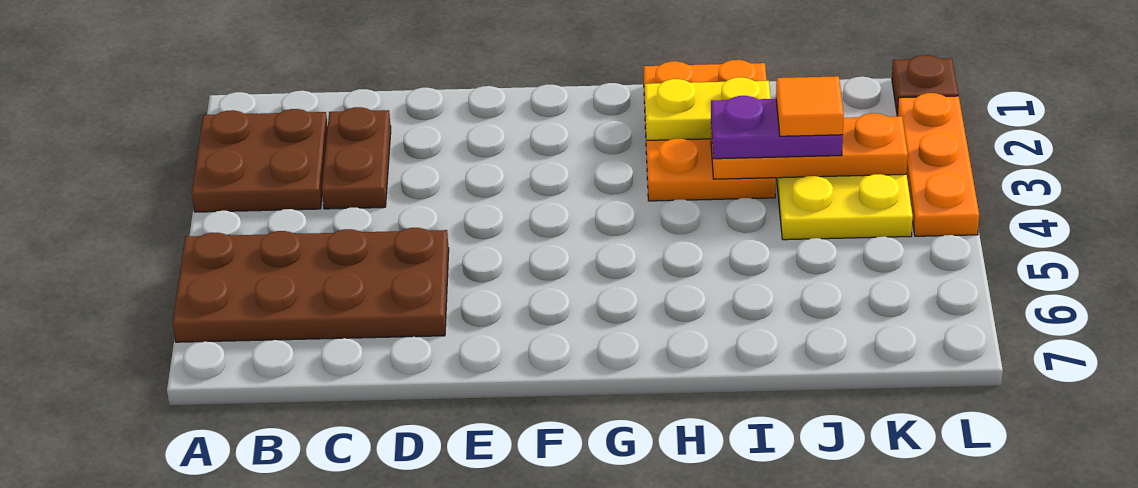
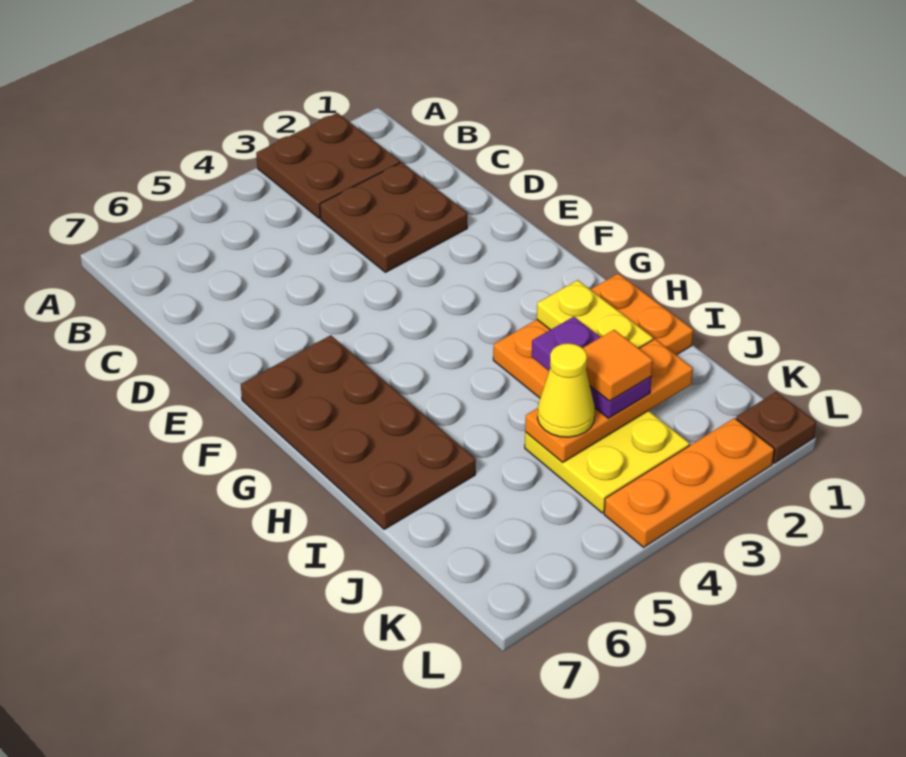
brown plate A5:D6 level 1 -> brown plate F6:I7 level 1
brown plate C2:C3 level 1 -> brown plate C2:D3 level 1
orange plate I3:K3 level 2 -> orange plate J2:J4 level 2
none -> yellow cone J4 level 3

